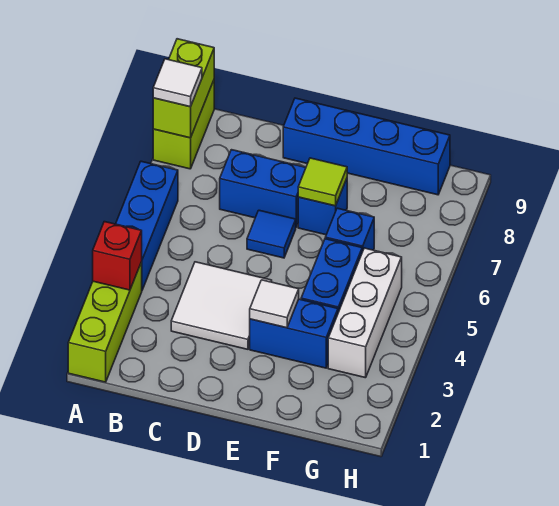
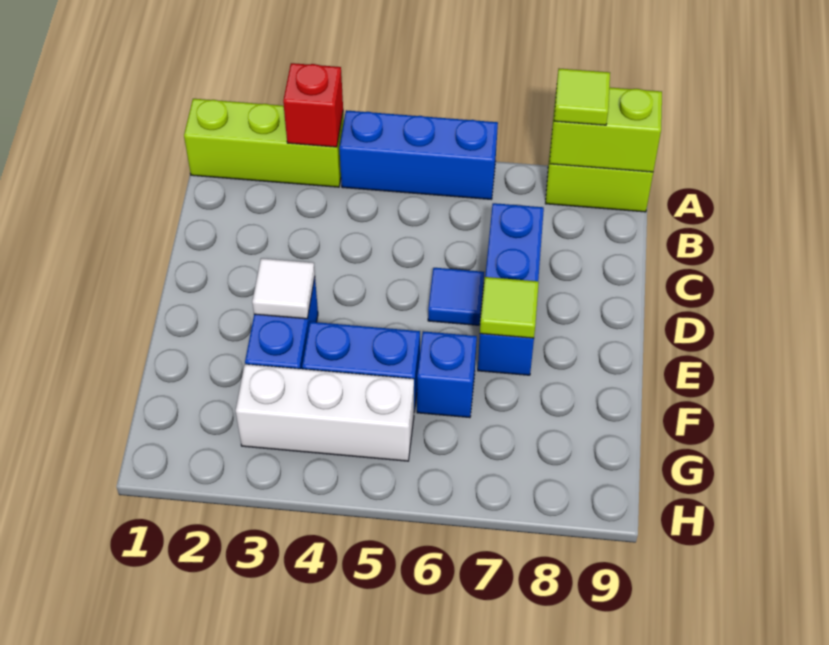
white tile A8 level 3 -> lime tile A8 level 3
white tile C3:D4 level 1 -> none
blue brick D9:G9 level 1 -> none

